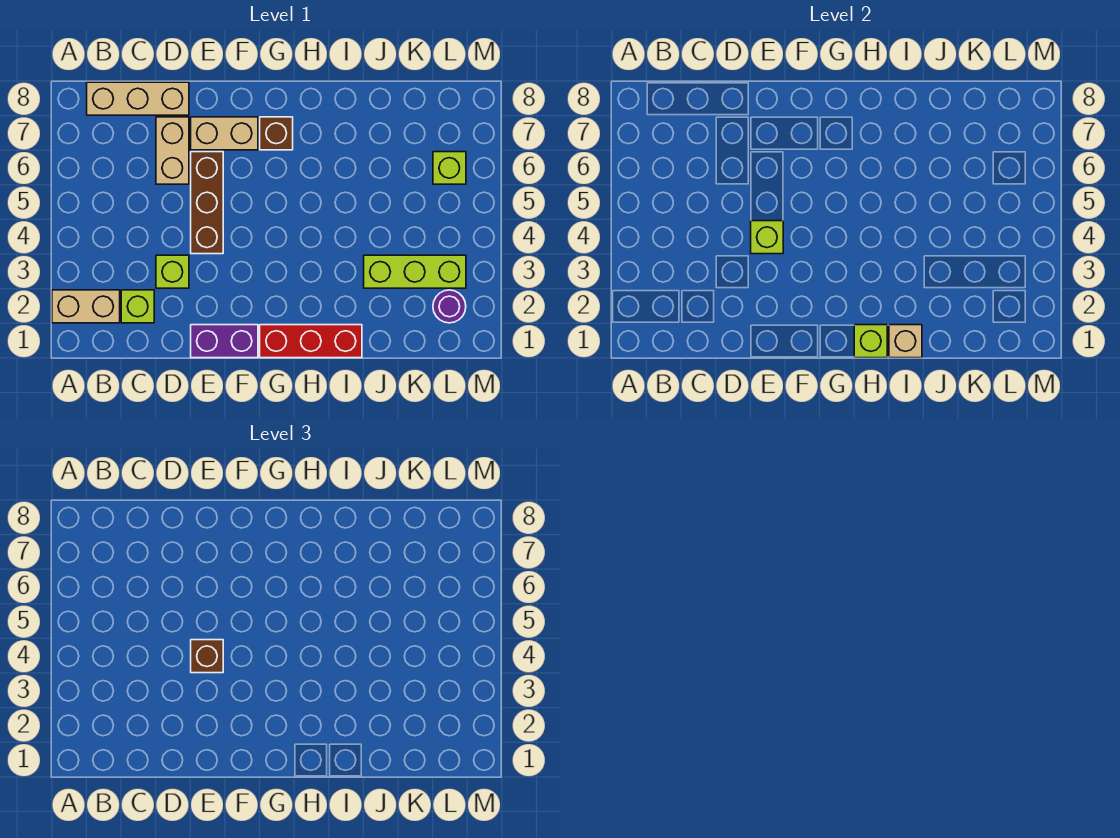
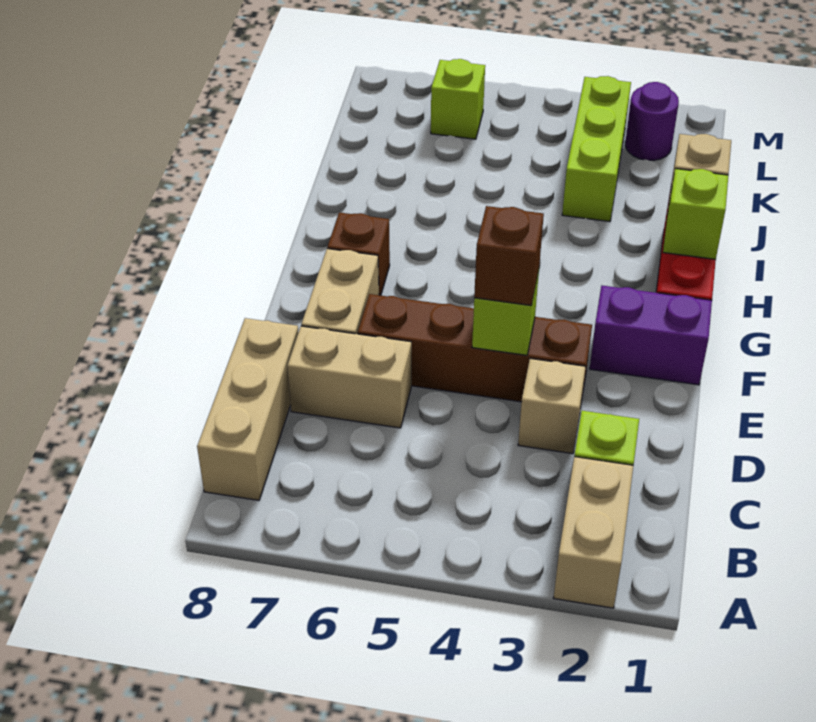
lime brick D3 level 1 -> tan brick D3 level 1
purple brick E1:F1 level 1 -> purple brick F1:F2 level 1
brown brick E4:E6 level 1 -> brown brick E3:E6 level 1

